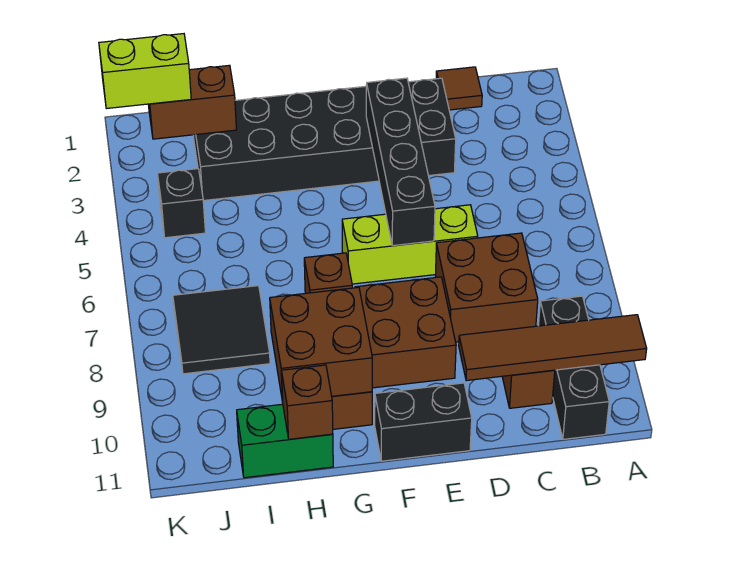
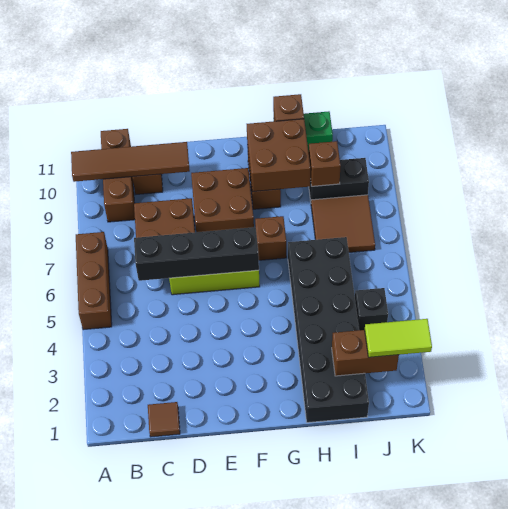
none -> brown brick A5:A7 level 1
black brick B9:B11 level 1 -> brown brick B9:B11 level 1
black brick D2:I3 level 1 -> black brick H1:I6 level 1
black brick E3:E6 level 2 -> black brick C6:F6 level 2
black brick E11:F11 level 1 -> black brick I9:J9 level 1
black tile I7:J8 level 1 -> brown tile I7:J8 level 1
none -> brown brick I9 level 2
lime brick J2:K2 level 3 -> lime tile J2:K2 level 3

